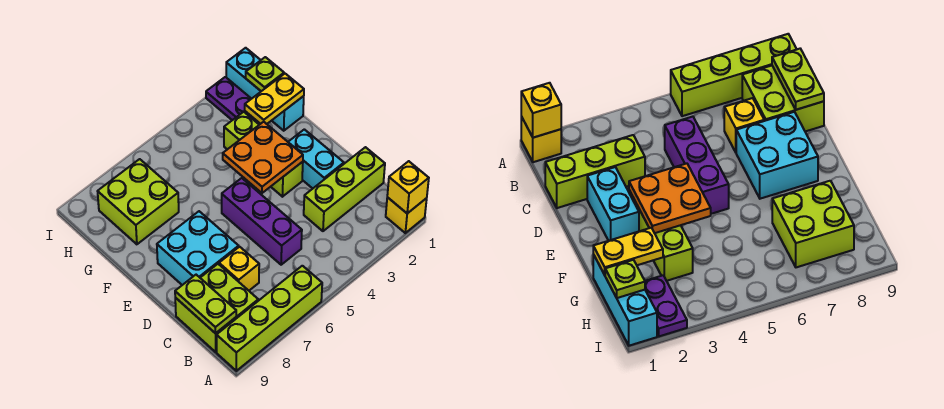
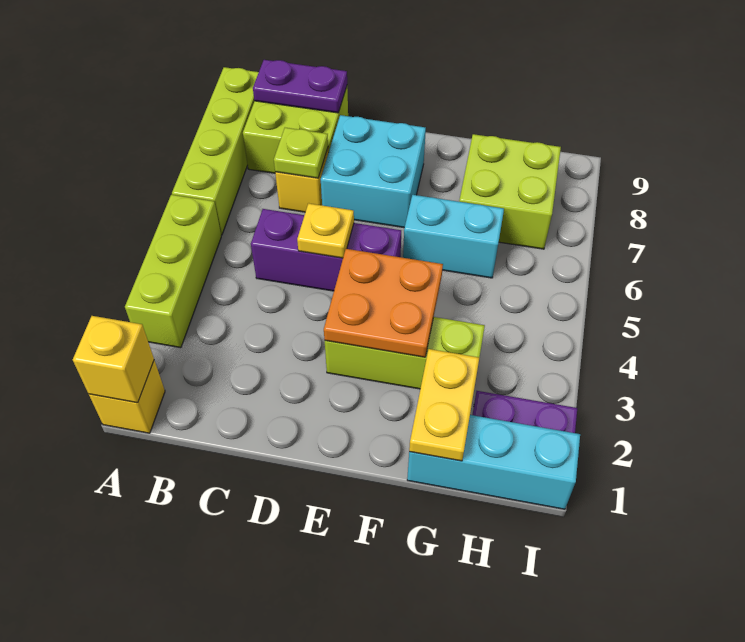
lime plate B9:C9 level 2 -> purple plate B9:C9 level 2
lime brick C1:C3 level 1 -> lime brick A3:A5 level 1
cyan brick D2:E2 level 1 -> cyan brick F6:G6 level 1
none -> yellow plate D5 level 2
lime plate H1 level 2 -> lime plate C7 level 2

